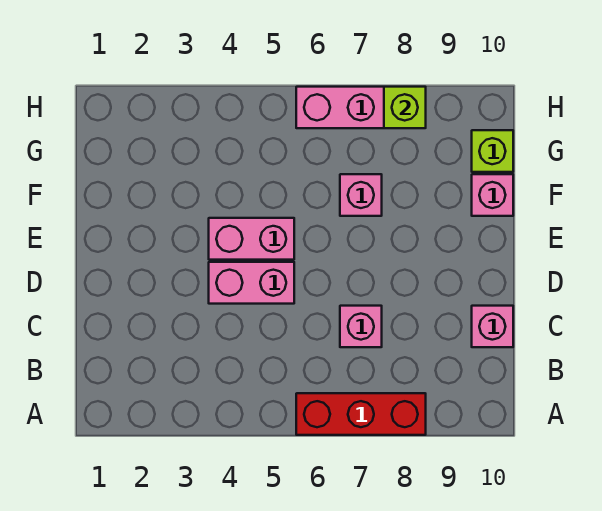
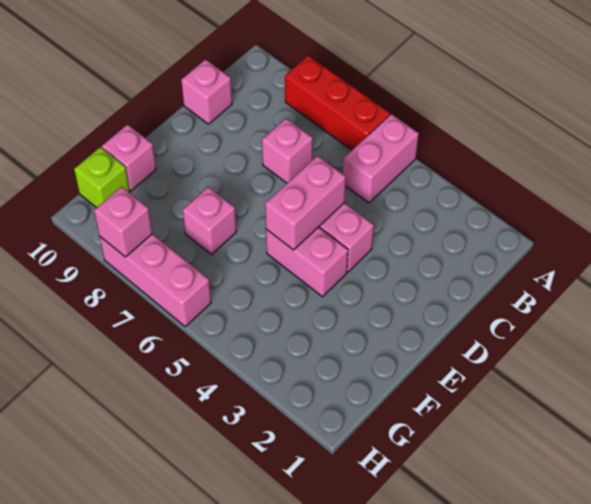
none -> pink brick A5:B5 level 1
none -> pink brick D5:E5 level 2
lime brick H8 level 2 -> pink brick H8 level 2

